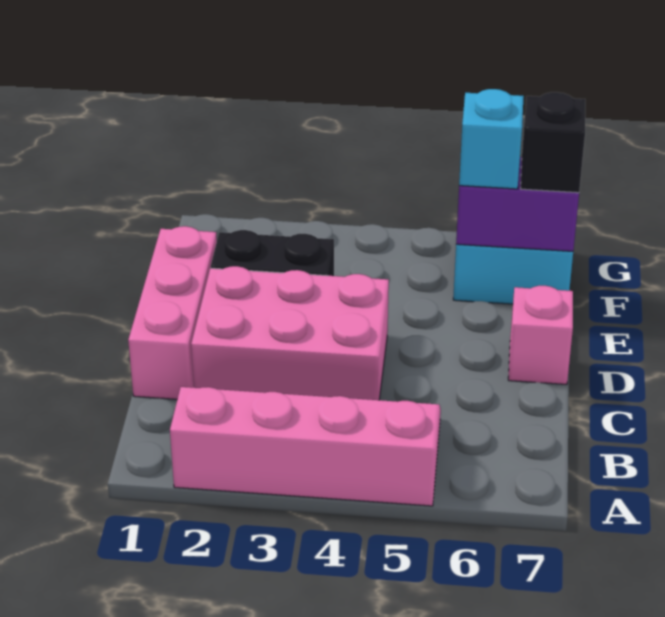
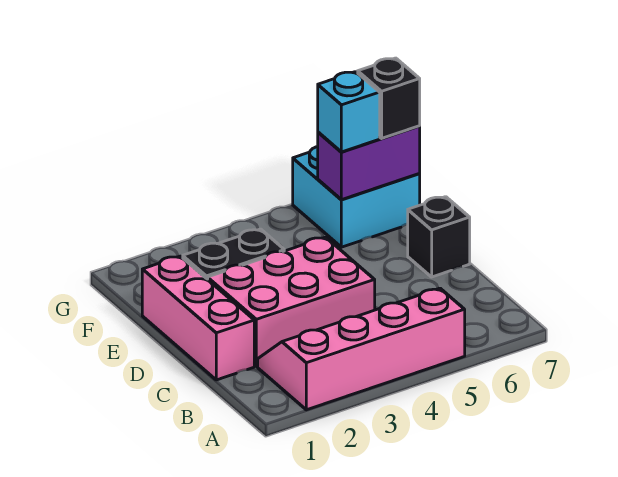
pink brick D7 level 1 -> black brick D7 level 1

